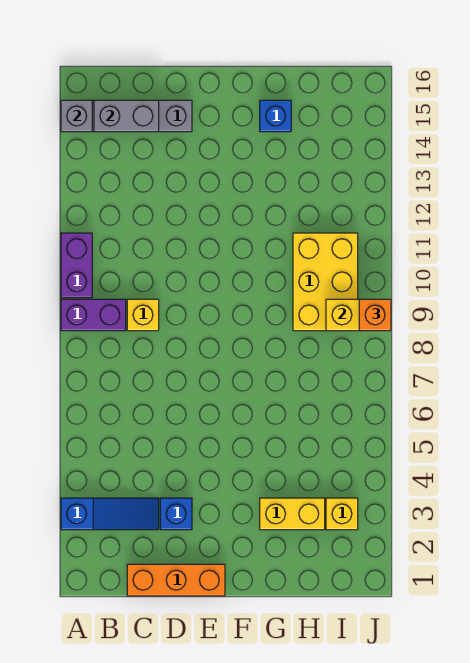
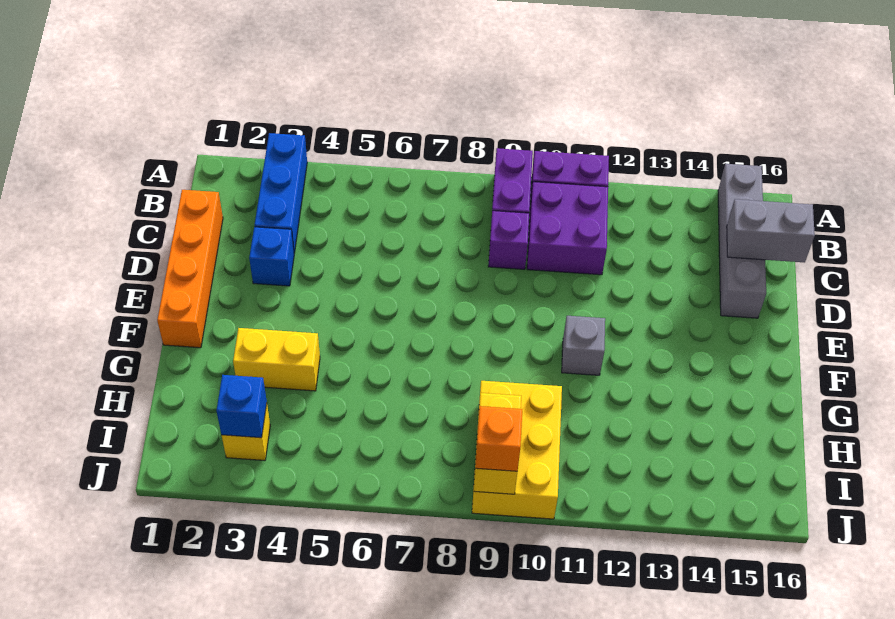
blue slope A3:C3 level 1 top A -> blue brick A3:C3 level 1
grey brick A15 level 2 -> grey brick F11 level 1
none -> purple brick B10:C11 level 1
grey brick B15:C15 level 2 -> grey brick C15:C16 level 2
orange brick C1:E1 level 1 -> orange brick C1:F1 level 1
yellow brick C9 level 1 -> purple brick C9 level 1
yellow brick G3:H3 level 1 -> yellow brick G3:G4 level 1
blue brick G15 level 1 -> blue brick I3 level 2
yellow brick H9:I11 level 1 -> yellow brick H9:J10 level 1

